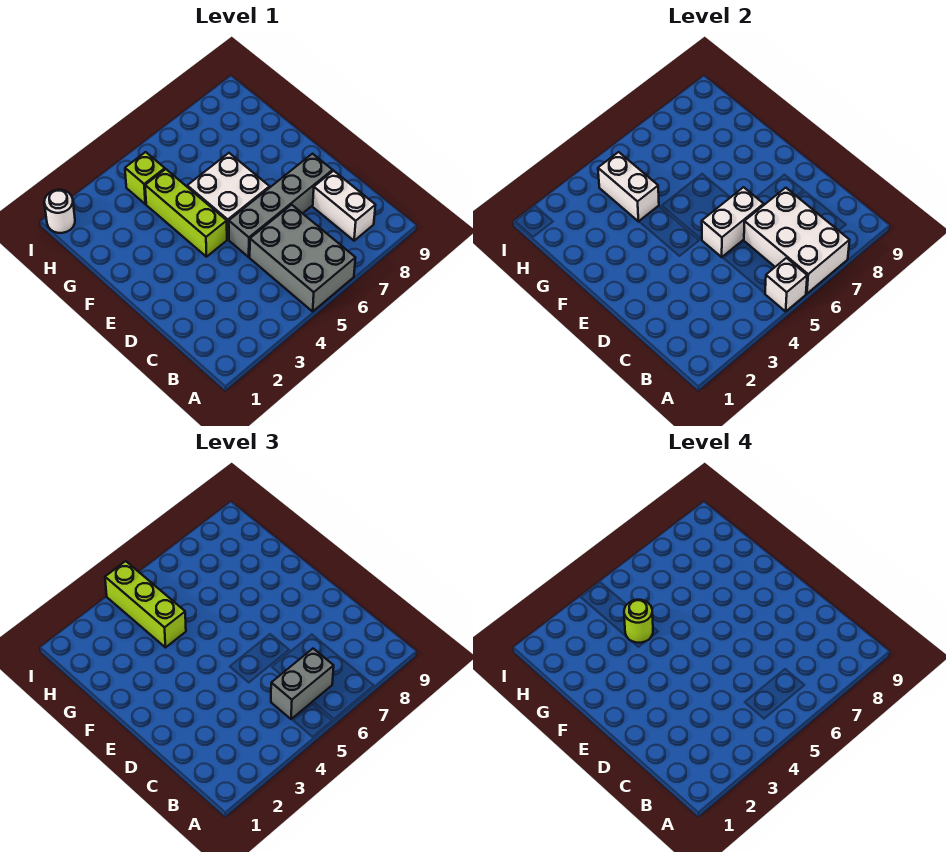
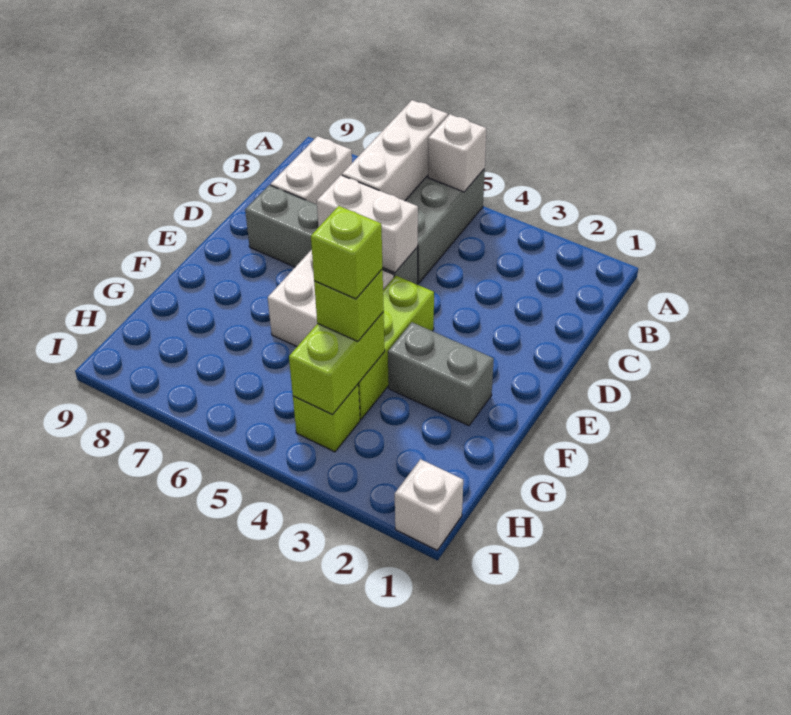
white brick A6:C7 level 2 -> white brick A6:C6 level 2
grey brick B5:B6 level 3 -> grey brick F2:F3 level 1
white brick G4:H4 level 2 -> lime brick G4:H4 level 2
lime brick G4:I4 level 3 -> lime brick G4 level 3
lime round brick G4 level 4 -> lime brick G4 level 4
white round brick I1 level 1 -> white brick I1 level 1

